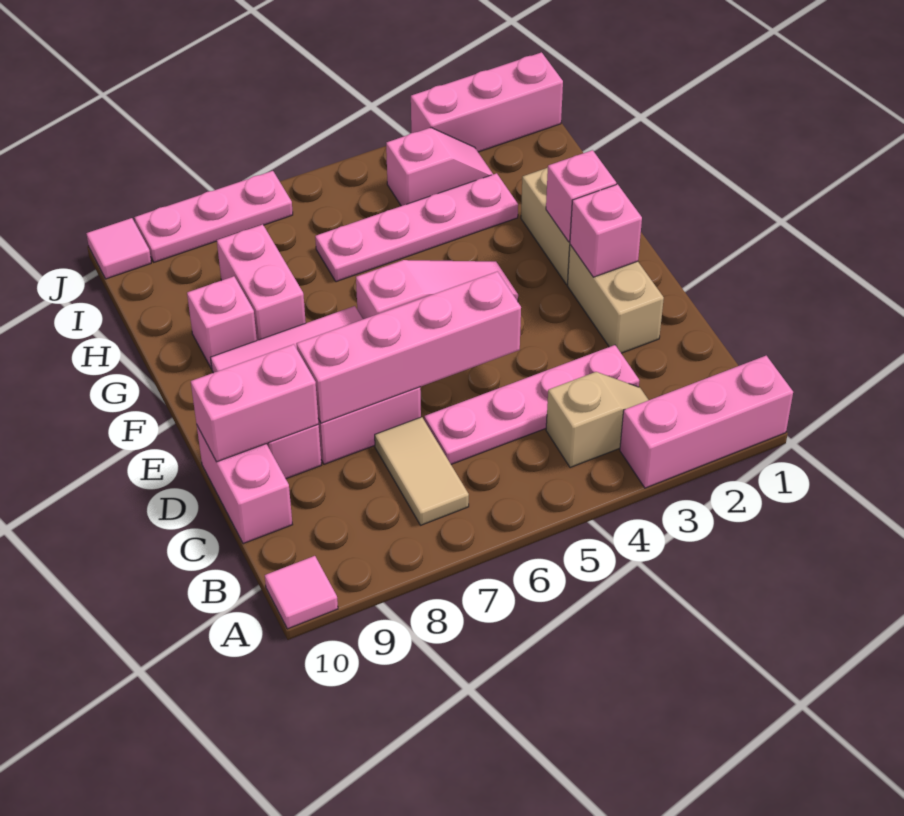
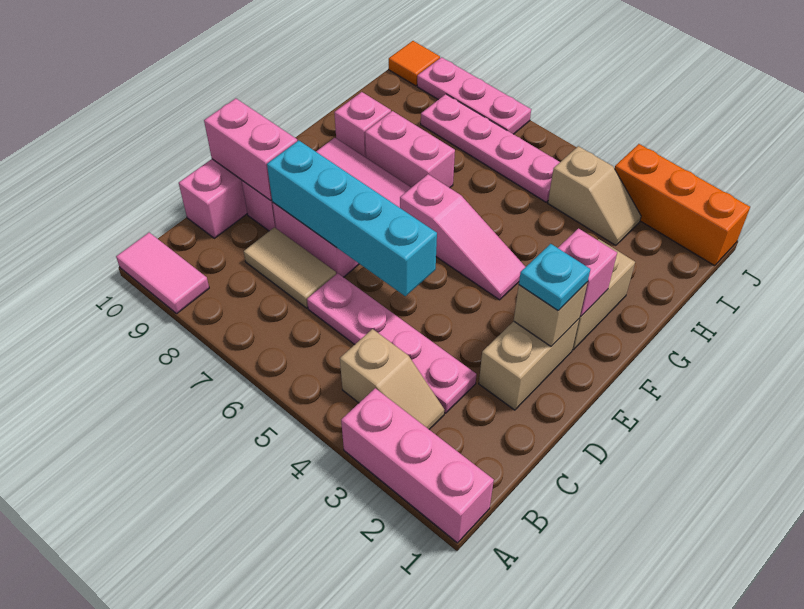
pink tile A10 level 1 -> pink tile A9:A10 level 1
tan tile B7:C7 level 1 -> tan tile C7:C8 level 1
pink brick D5:D8 level 2 -> cyan brick D5:D8 level 2
pink brick E2 level 2 -> tan brick E2 level 2
none -> cyan plate E2 level 3
pink brick G8:H8 level 1 -> pink brick G7:G8 level 1
pink plate H3:H6 level 1 -> pink plate I5:I8 level 1
pink slope I3:I4 level 1 top 4 -> tan slope I3:I4 level 1 top 4
pink brick J1:J3 level 1 -> orange brick J1:J3 level 1
pink tile J10 level 1 -> orange tile J10 level 1

